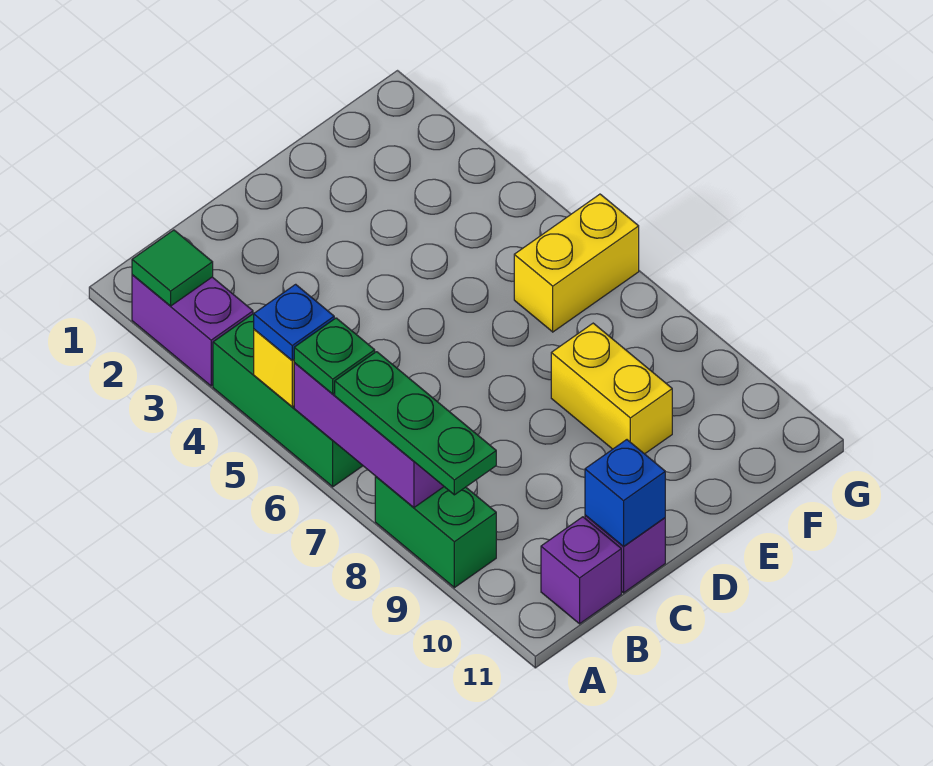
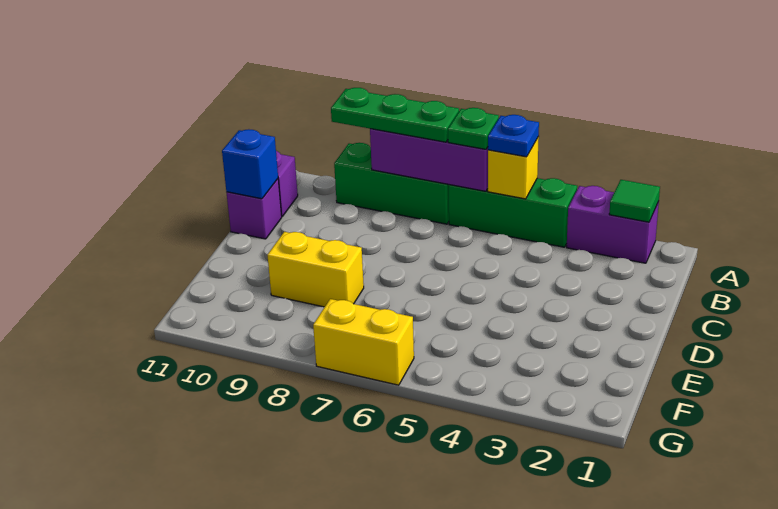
green brick A8:A9 level 1 -> green brick A7:A9 level 1
yellow brick F6:G6 level 1 -> yellow brick G6:G7 level 1

